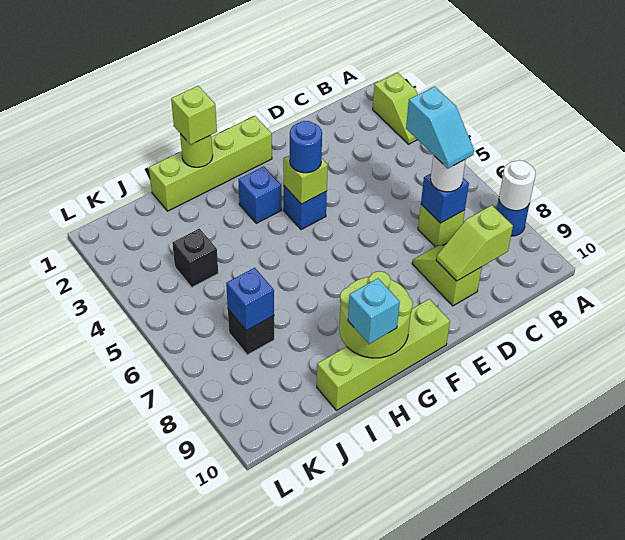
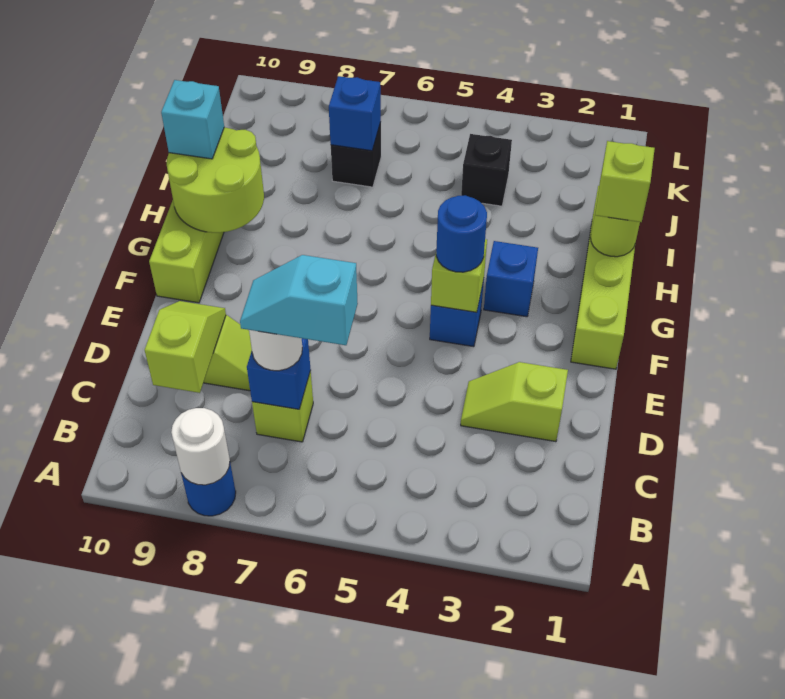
lime slope A2:A3 level 1 top 2 -> lime slope D2:D3 level 1 top 2

